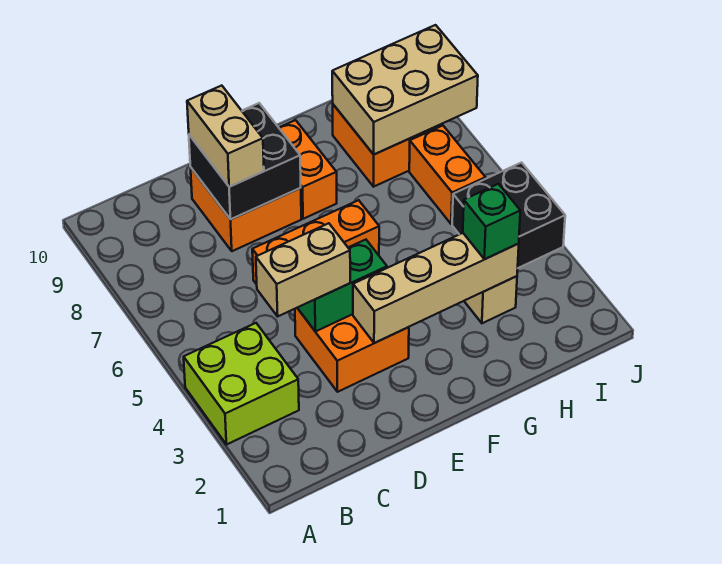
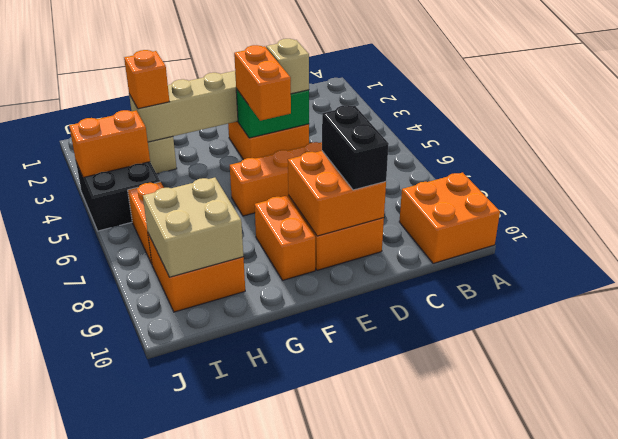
lime brick A3:B4 level 1 -> none
none -> orange brick A9:B10 level 1
tan brick C4:D4 level 3 -> tan brick D4 level 3
black brick D8:E9 level 2 -> orange brick D8:E9 level 2
tan brick D8:D9 level 3 -> black brick D8:D9 level 3
none -> orange brick E4:E5 level 3
green brick H3 level 3 -> orange brick H3 level 3
tan brick H8:J9 level 2 -> tan brick H8:I9 level 2
none -> orange brick I4:J4 level 2

